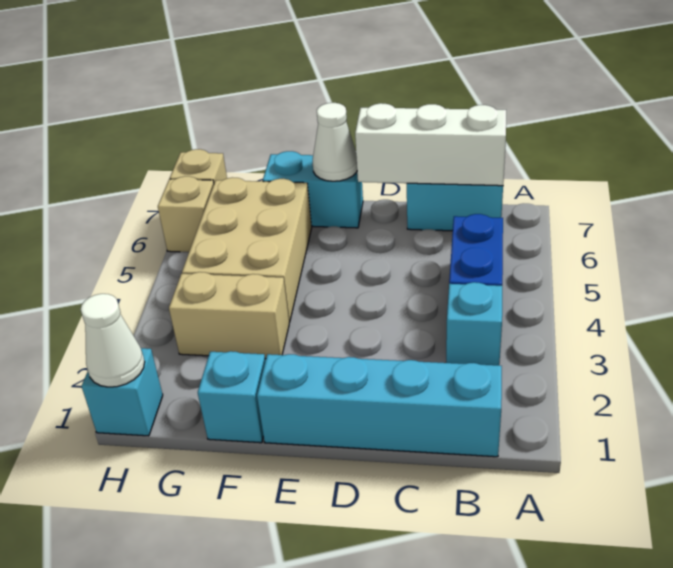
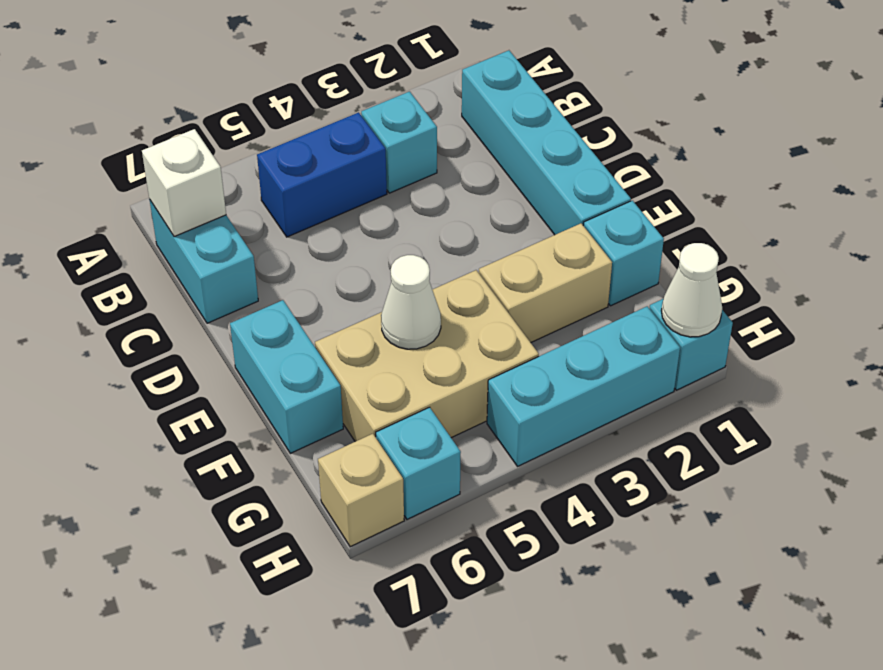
white brick B7:D7 level 2 -> white brick B7 level 2
white cone E7 level 2 -> white cone F5 level 2
tan brick F3:G3 level 1 -> tan brick F2:F3 level 1
none -> cyan brick H2:H4 level 1
tan brick H6 level 1 -> cyan brick H6 level 1

